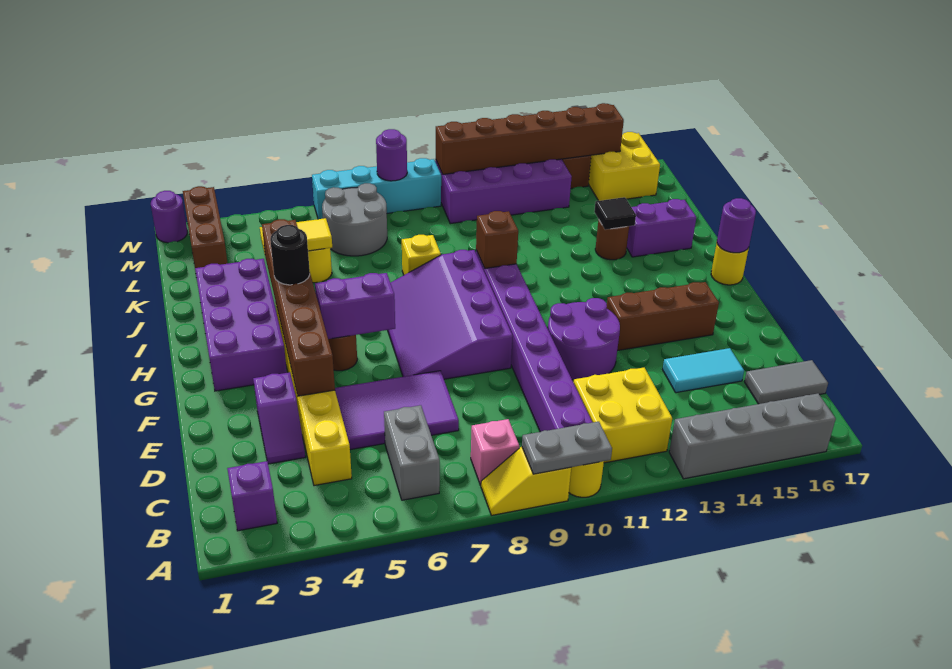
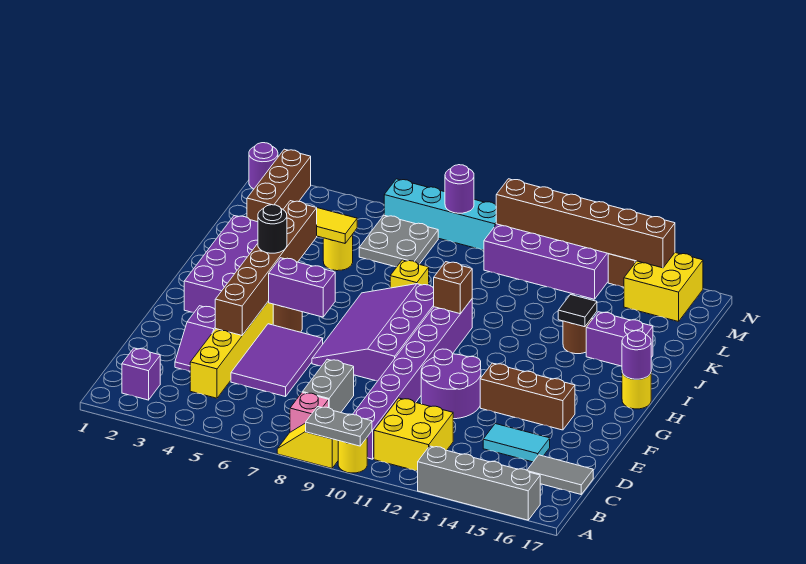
grey brick B6:C6 level 1 -> grey brick C8:D8 level 1
purple tile D5:E7 level 1 -> purple tile D5:F6 level 1
grey round brick L6:M7 level 1 -> grey plate L6:M7 level 1

